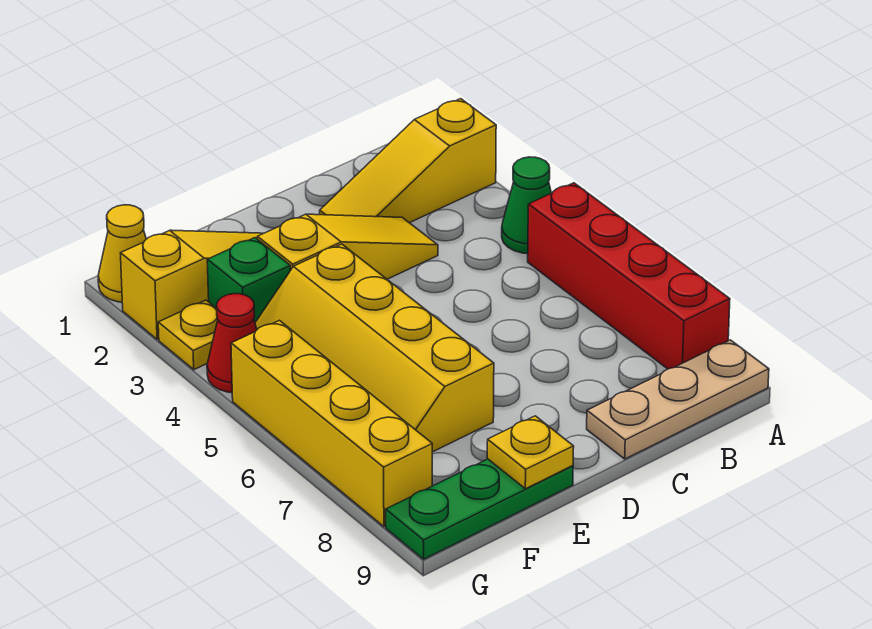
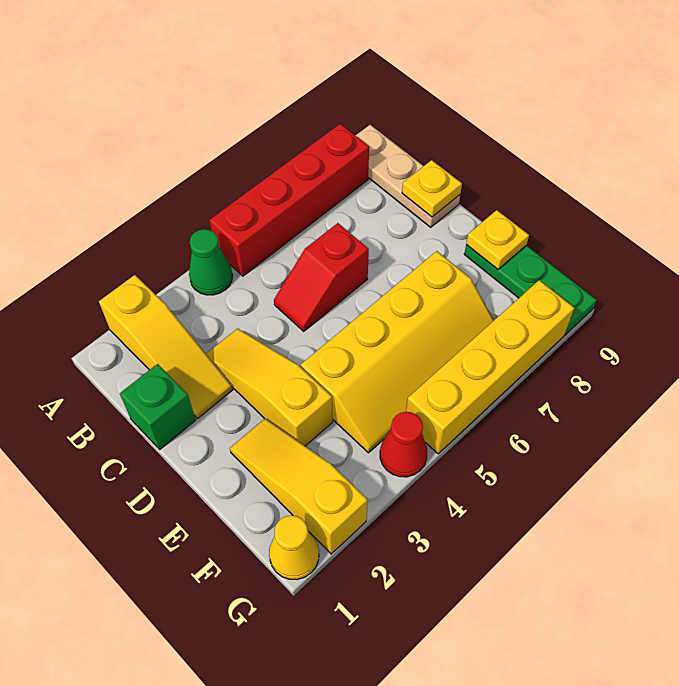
none -> red slope C5:C6 level 1 top 6
green brick F3 level 1 -> green brick C1 level 1
yellow plate G3 level 1 -> yellow plate C9 level 2

